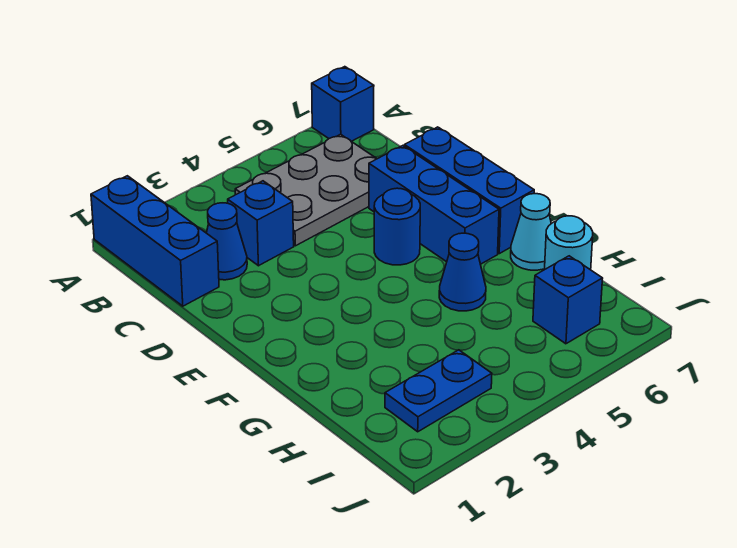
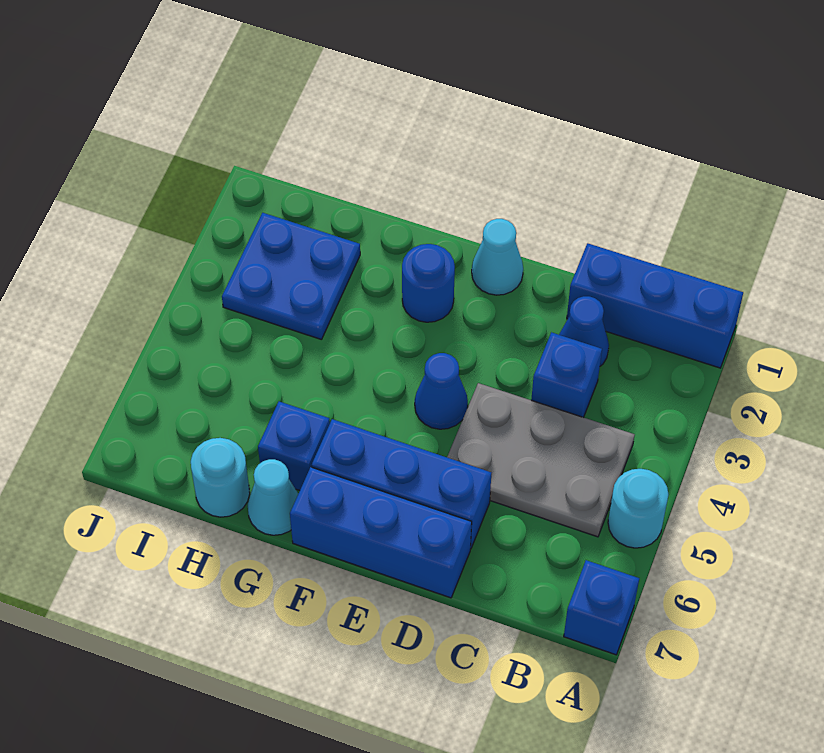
none -> cyan round brick A5 level 1
grey plate B4:C6 level 1 -> grey plate B4:D5 level 1
none -> cyan cone E1 level 1
blue round brick E5 level 1 -> blue round brick F2 level 1
blue cone G5 level 1 -> blue cone E4 level 1
blue plate I2:I3 level 1 -> blue plate H2:I3 level 1
blue brick I6 level 1 -> blue brick G6 level 1

